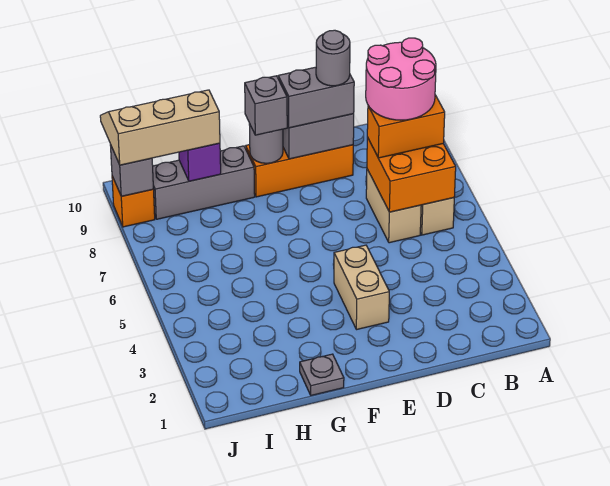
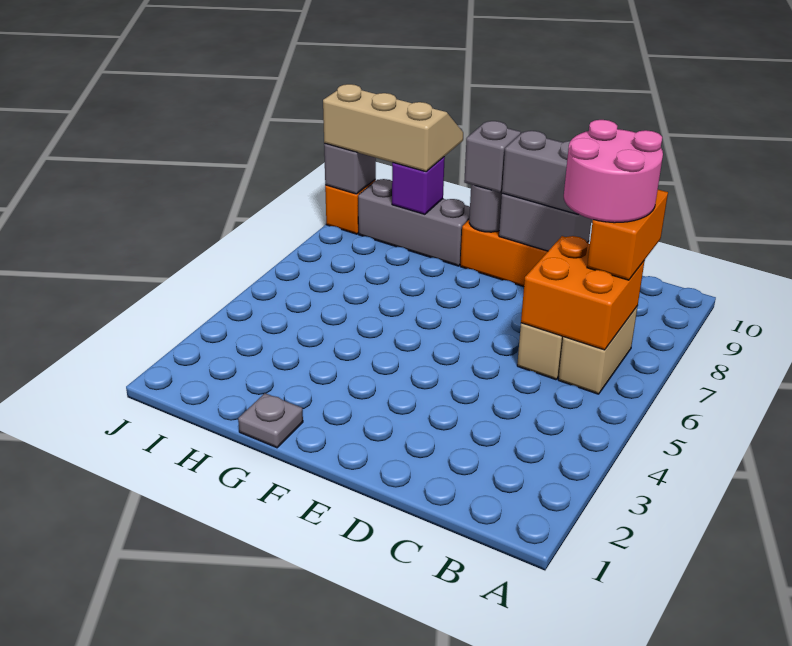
orange brick B7:C7 level 3 -> orange brick B7:B8 level 3
grey round brick D9 level 4 -> none
tan brick E3:E4 level 1 -> none

